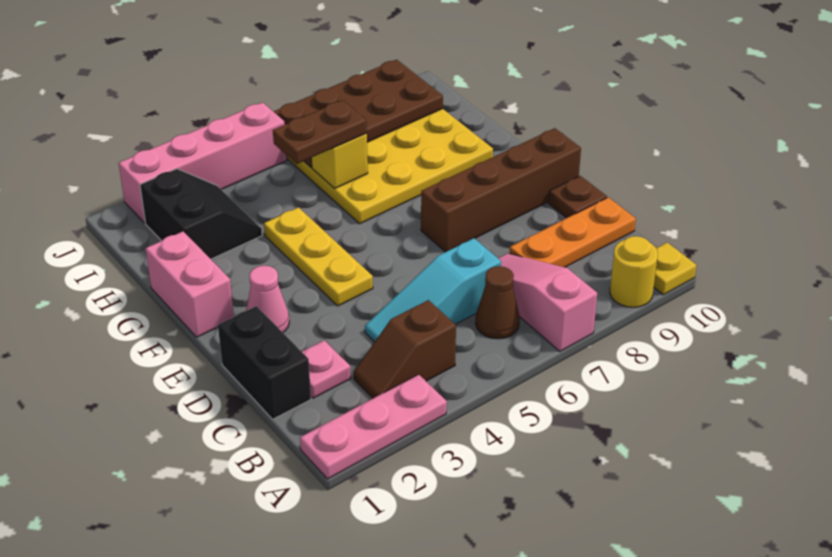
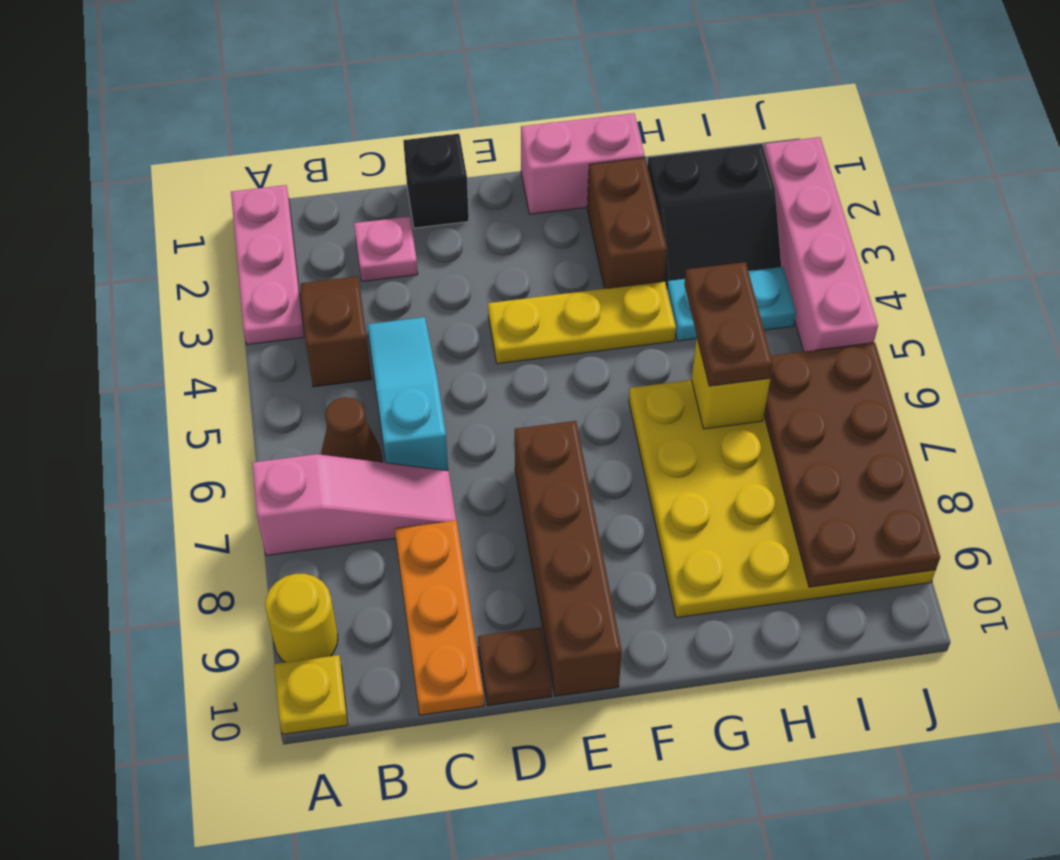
black brick C1:D1 level 1 -> black brick D1 level 1
pink cone E2 level 1 -> none
none -> brown brick G2:G3 level 1
none -> cyan plate H4:I4 level 1

